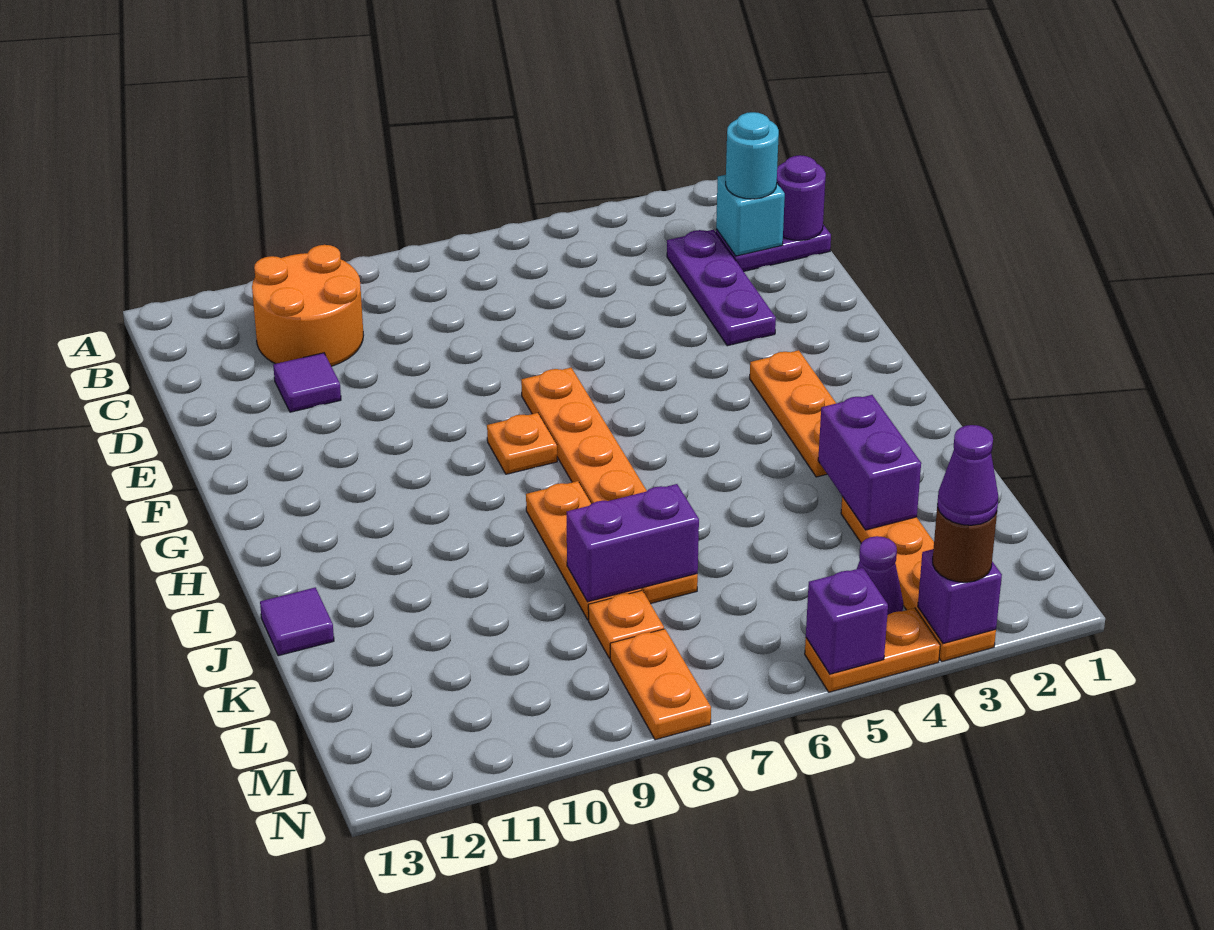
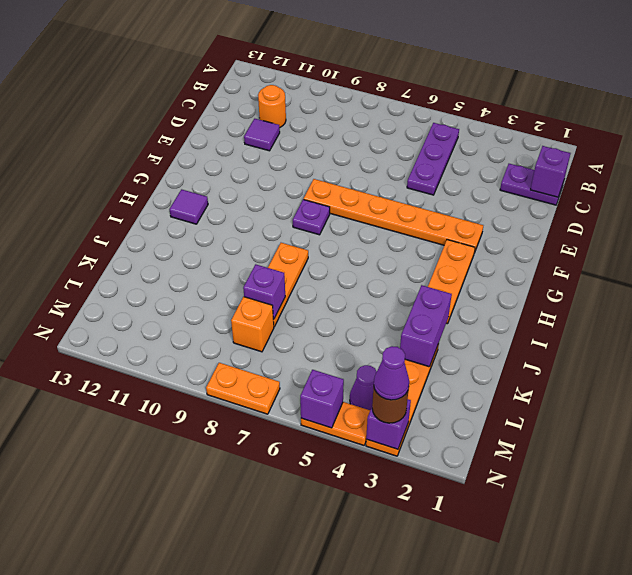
orange round brick B10:C11 level 1 -> orange round brick C11 level 1
purple round brick C1 level 2 -> purple brick C1 level 2
cyan brick C2 level 2 -> none
cyan round brick C2 level 3 -> none
purple plate C3:E3 level 1 -> purple plate B5:D5 level 1
orange plate F7:K7 level 1 -> orange plate F3:F8 level 1
orange plate G8 level 1 -> purple plate G8 level 1
purple tile J13 level 1 -> purple tile H12 level 1
purple brick K7:K8 level 2 -> purple brick K8 level 2
orange plate L8 level 1 -> orange brick L8 level 1
orange plate M8:N8 level 1 -> orange plate N7:N8 level 1

